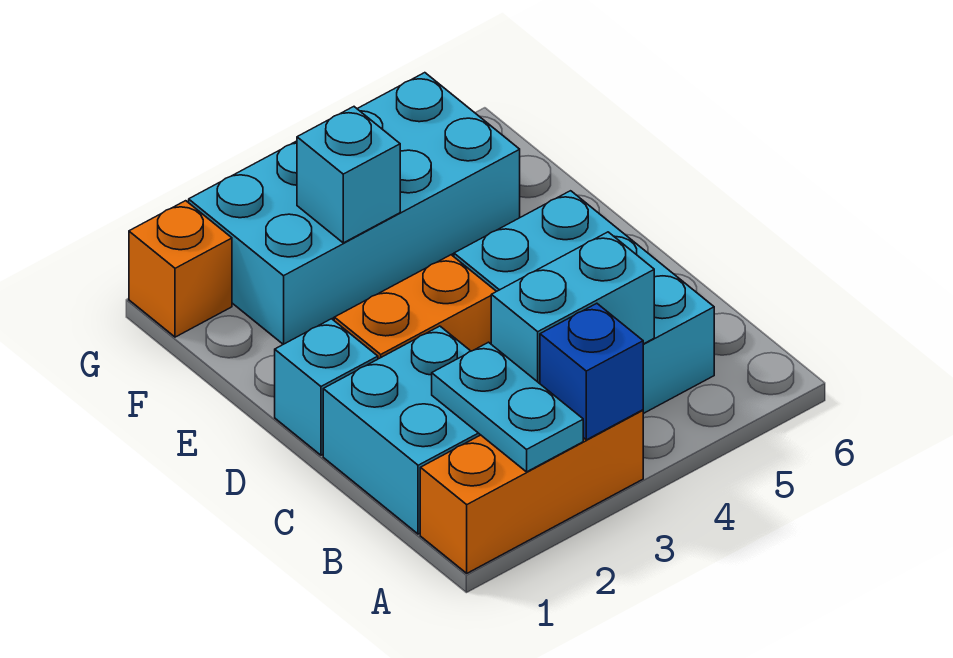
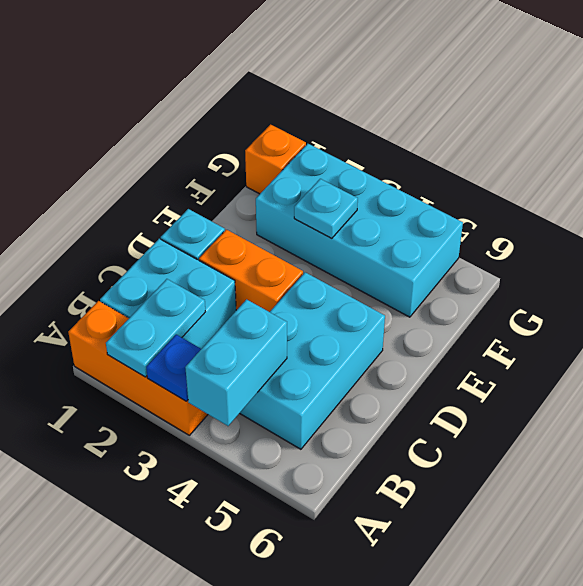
blue brick A3 level 2 -> blue plate A3 level 2
cyan brick B3:B4 level 2 -> cyan brick A4:B4 level 2
cyan brick F3 level 2 -> cyan plate F3 level 2

